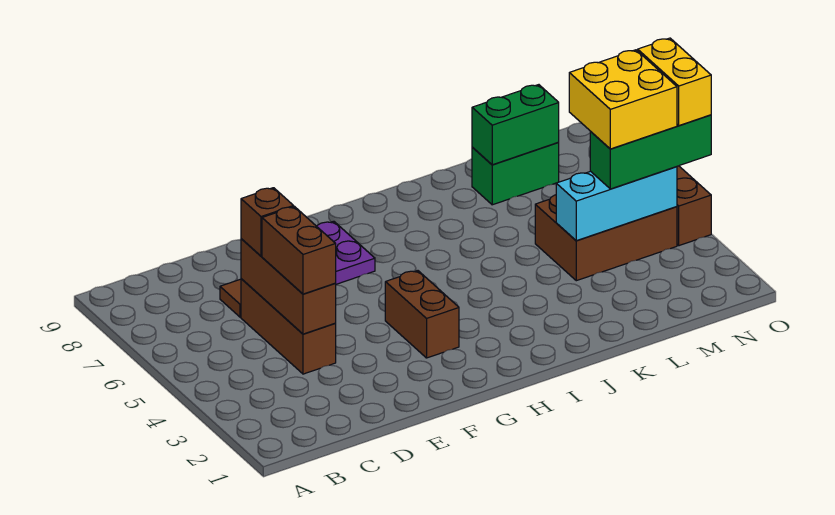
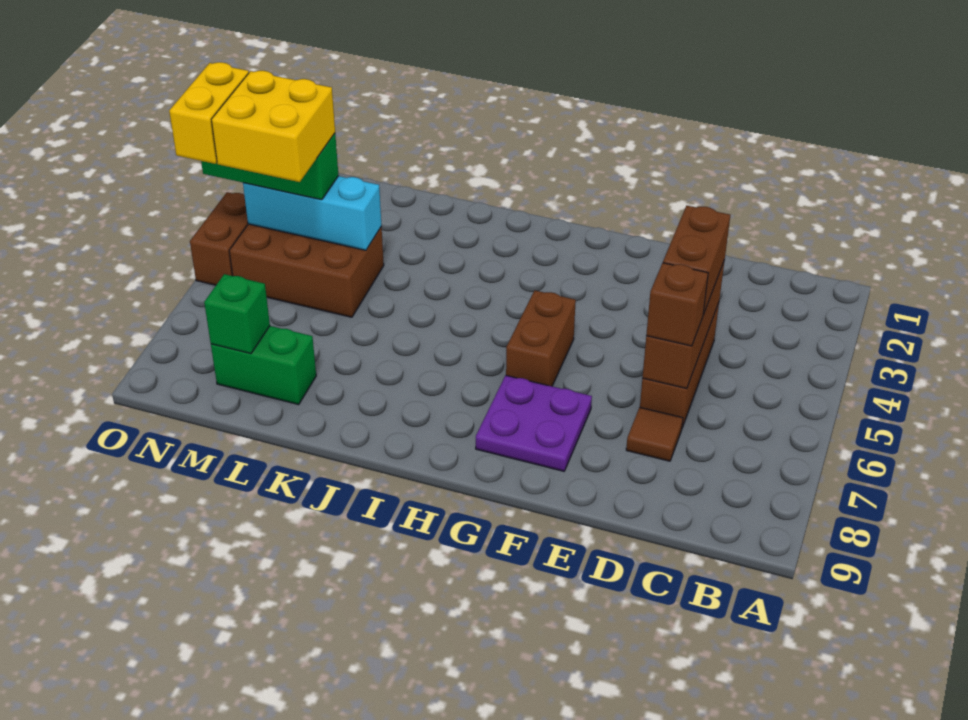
brown brick G3:G4 level 1 -> brown brick G5:G6 level 1
green brick L8:M8 level 2 -> green brick M8 level 2

